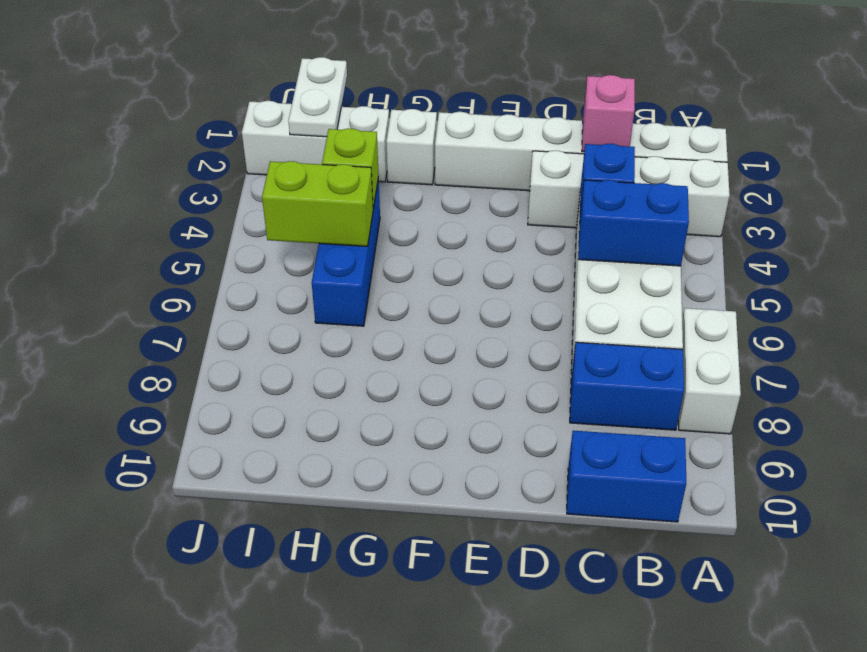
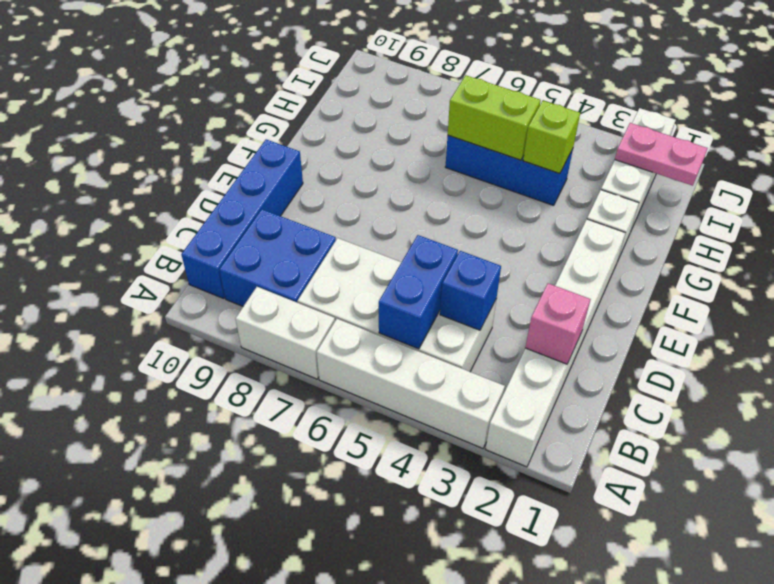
white brick A3:D3 level 1 -> white brick A3:A6 level 1
blue brick B8:C8 level 1 -> blue brick B8:C9 level 1
blue brick B10:C10 level 1 -> blue brick B10:E10 level 1
lime brick H5:I5 level 2 -> lime brick H5:H6 level 2
white plate I1:I2 level 2 -> pink plate I1:I2 level 2

